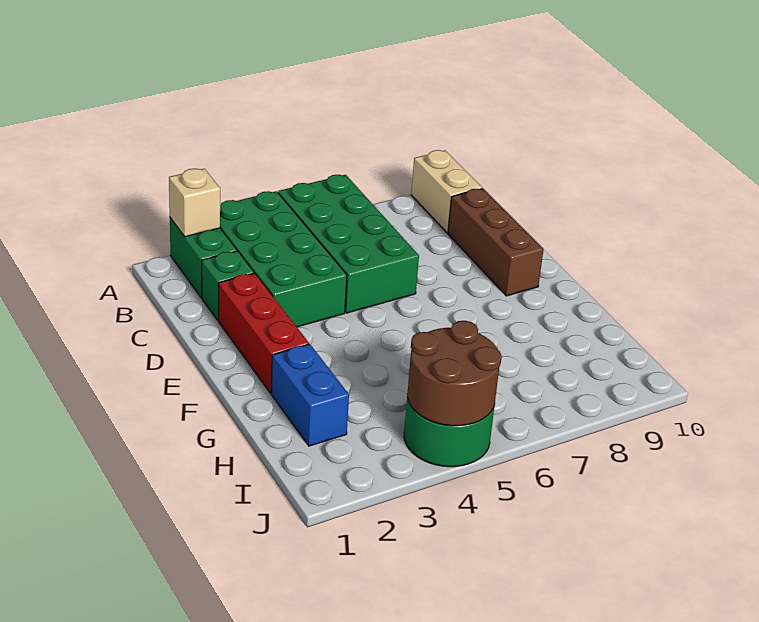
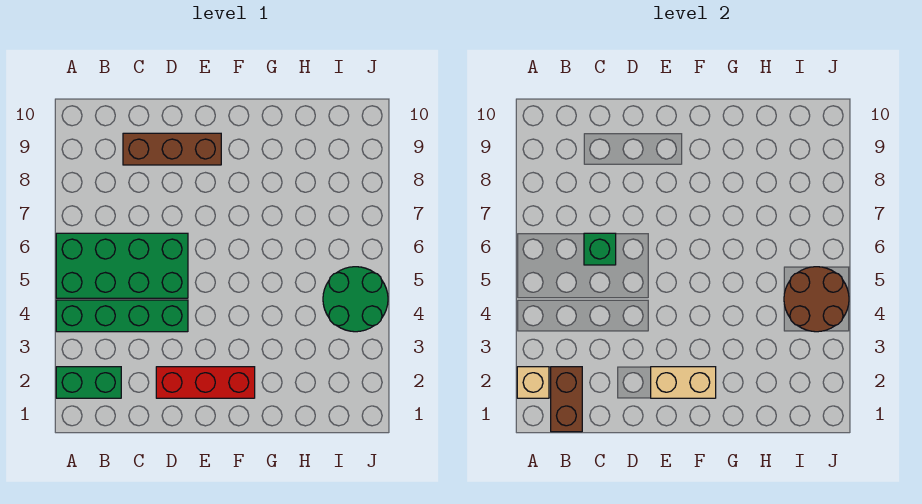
green brick A3:D4 level 1 -> green brick A4:D4 level 1
tan brick A9:B9 level 1 -> tan brick E2:F2 level 2
none -> brown brick B1:B2 level 2
green brick C2 level 1 -> green brick C6 level 2
blue brick G2:H2 level 1 -> none

